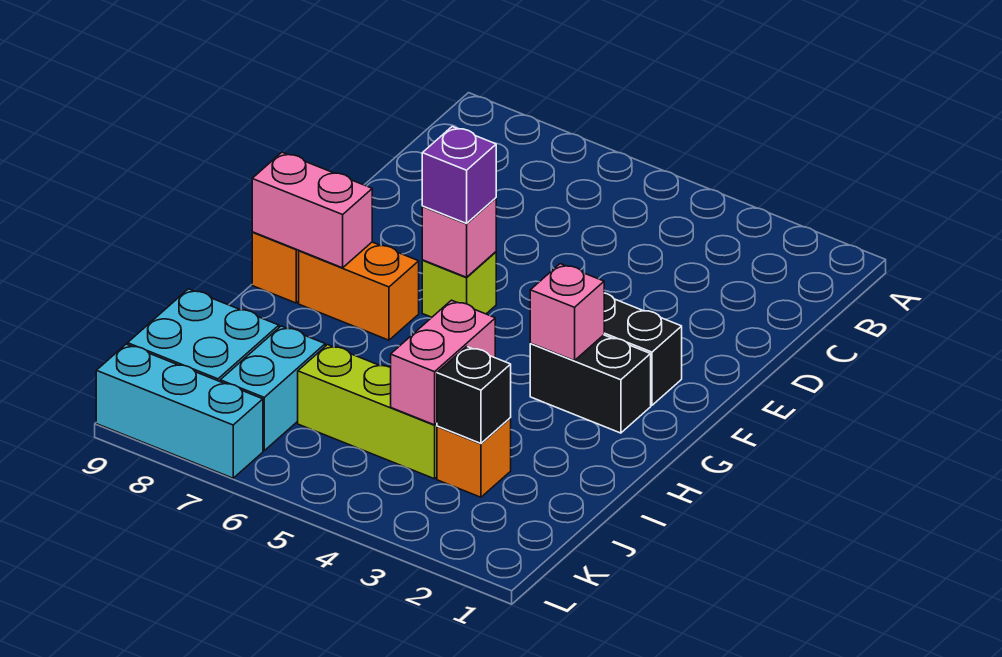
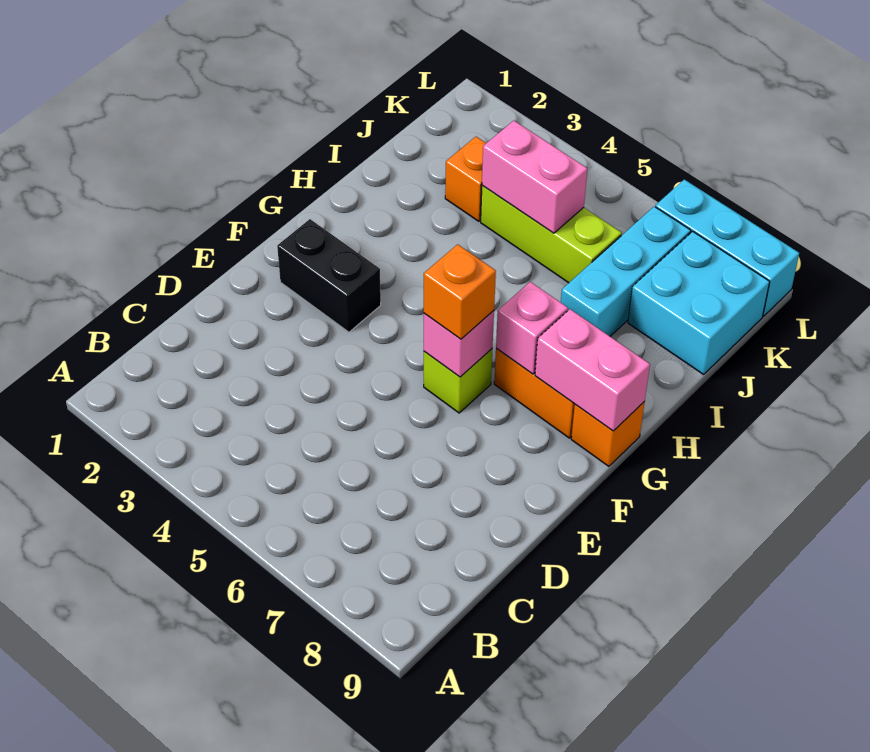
purple brick F6 level 3 -> orange brick F6 level 3
black brick G2:G3 level 1 -> none
pink brick G3 level 2 -> pink brick G7 level 2
pink brick I4:J4 level 2 -> pink brick J4:J5 level 2
black brick J3 level 2 -> none
cyan brick J7:K7 level 1 -> cyan brick I7:K7 level 1

